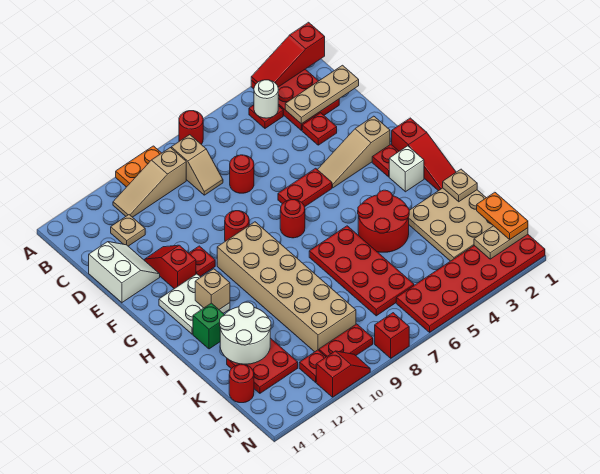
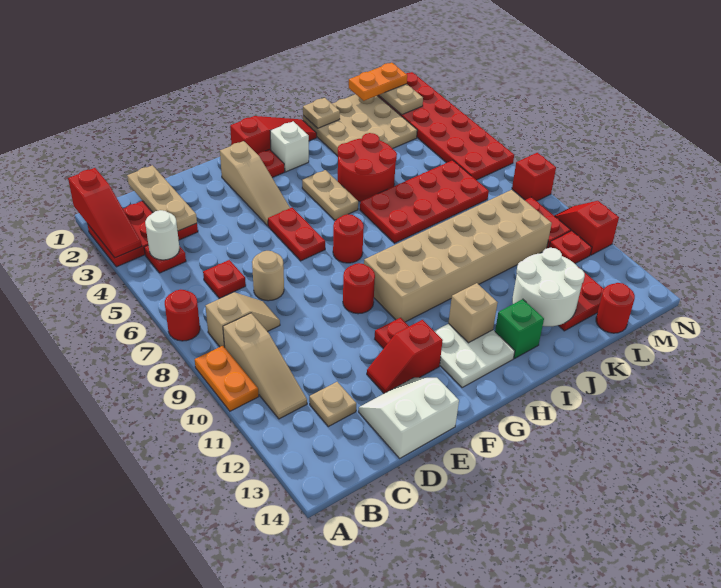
red plate D3 level 1 -> red plate C6 level 1
red round brick D7 level 1 -> tan round brick D7 level 1
none -> tan plate H4:H5 level 1

